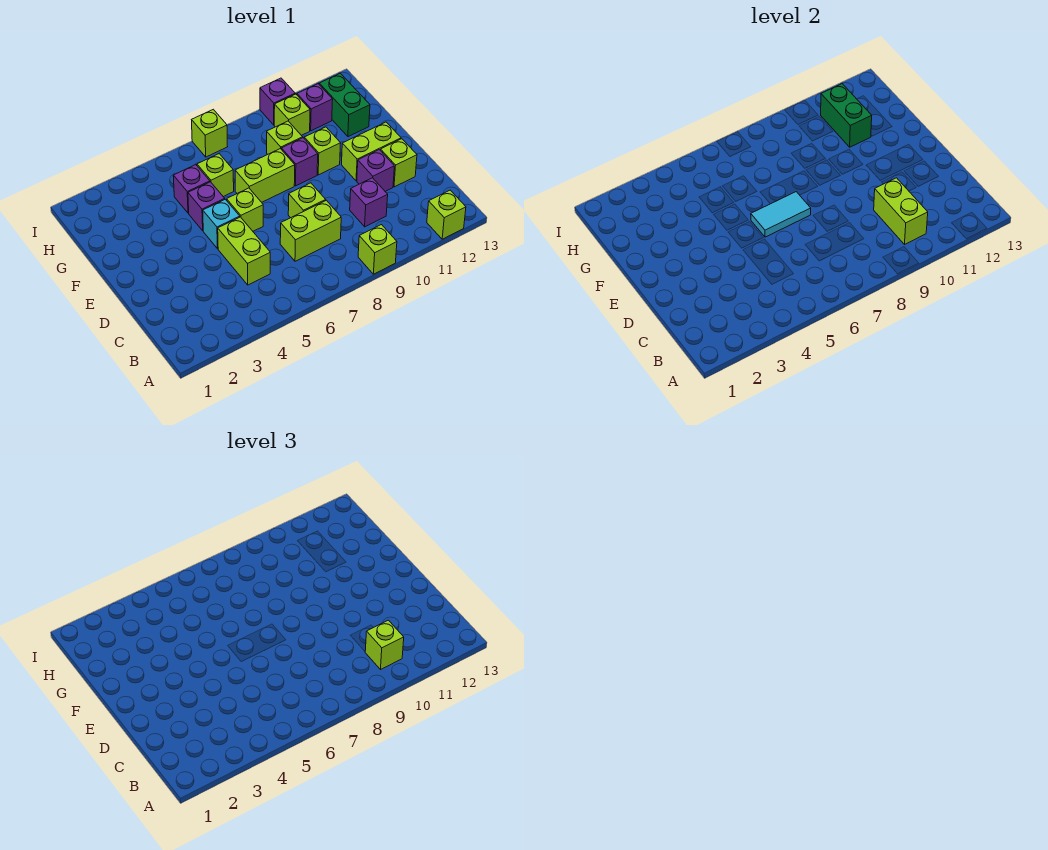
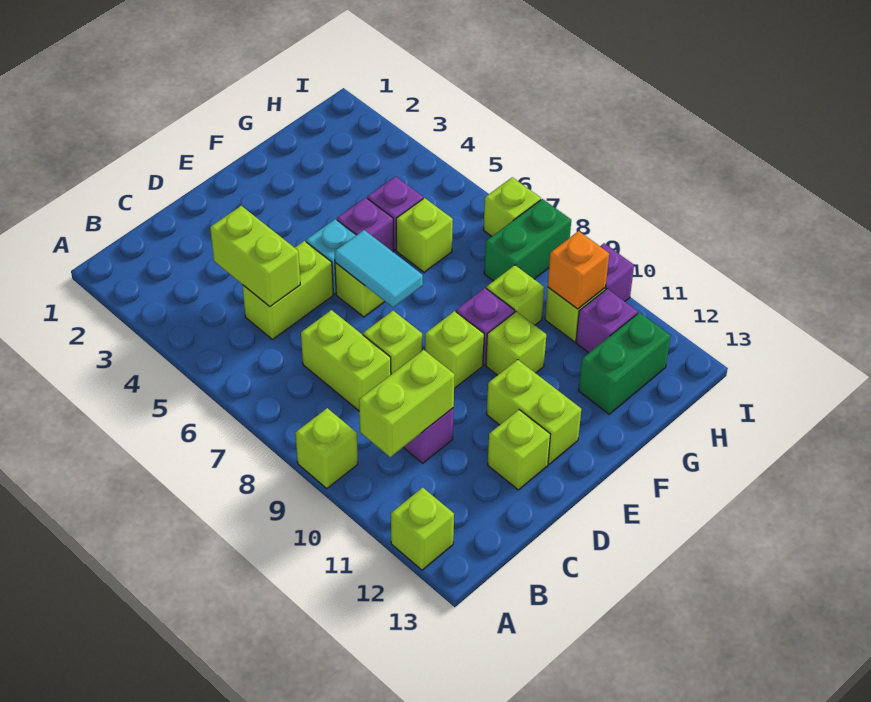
lime brick B10 level 3 -> lime brick E9 level 1
purple brick D11 level 1 -> none
lime brick F7:F8 level 1 -> lime brick C4:C5 level 2
green brick G11:H11 level 2 -> green brick H8:I8 level 1
none -> orange brick H10 level 2

